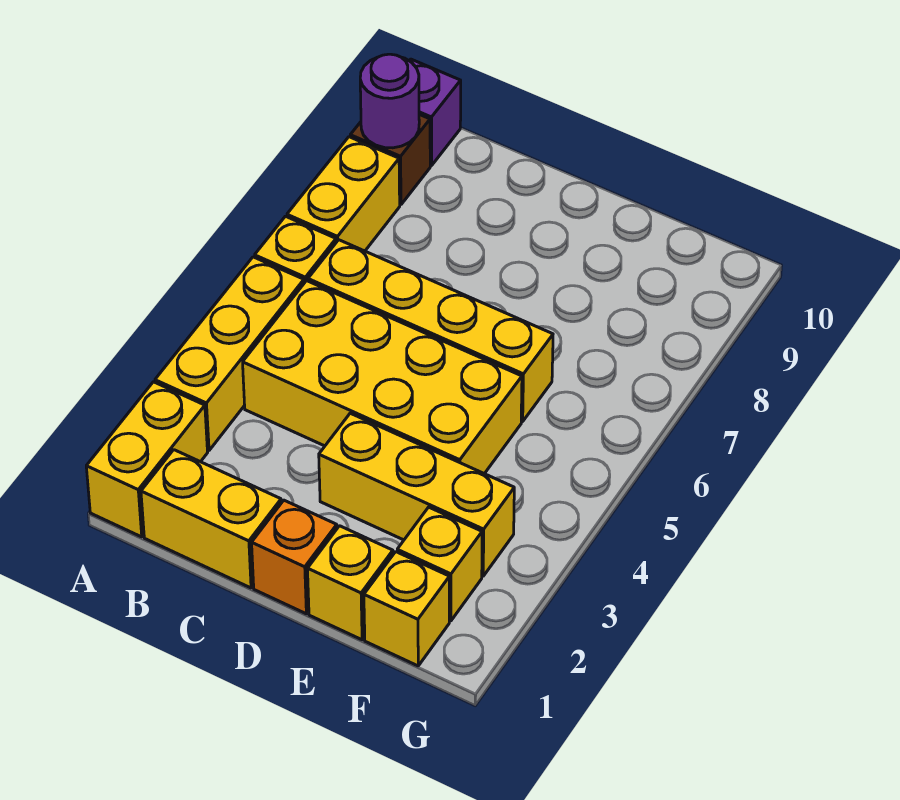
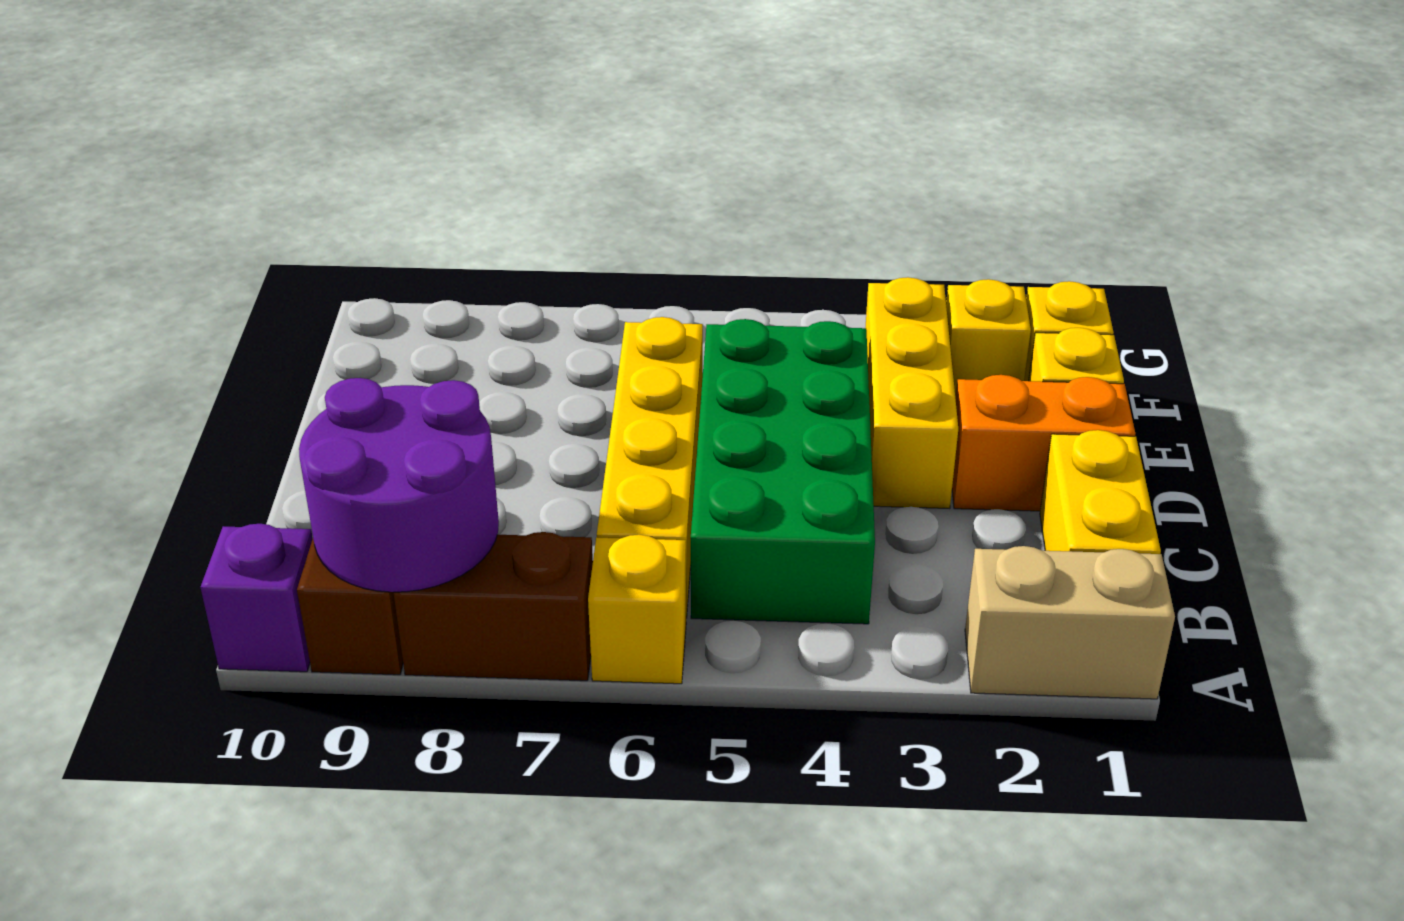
yellow brick A1:A2 level 1 -> tan brick A1:A2 level 1
yellow brick A3:A5 level 1 -> none
yellow brick A7:A8 level 1 -> brown brick A7:A8 level 1
purple round brick A9 level 2 -> purple round brick A8:B9 level 2
yellow brick B4:E5 level 1 -> green brick B4:E5 level 1
orange brick D1 level 1 -> orange brick D1:D2 level 1

